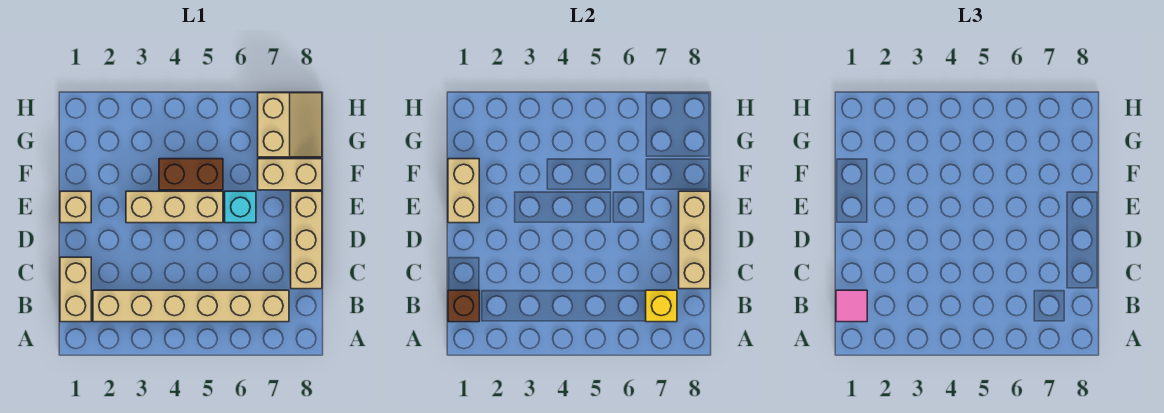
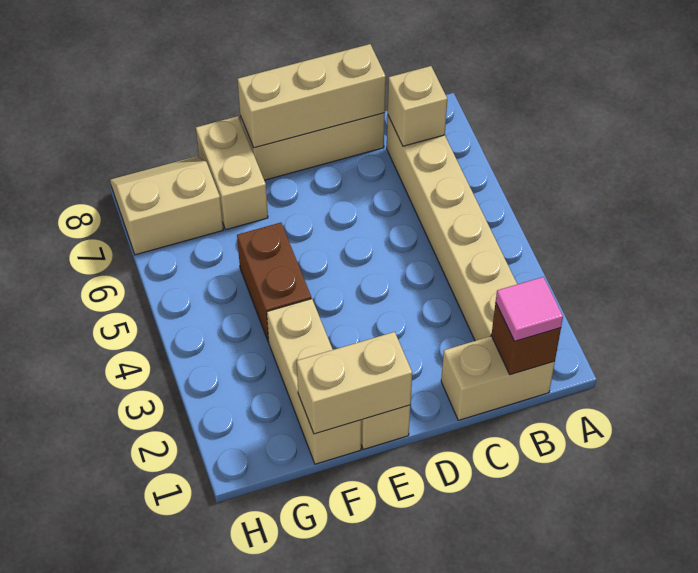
yellow brick B7 level 2 -> tan brick B7 level 2
tan brick E3:E5 level 1 -> tan brick F1:F3 level 1
cyan brick E6 level 1 -> none

